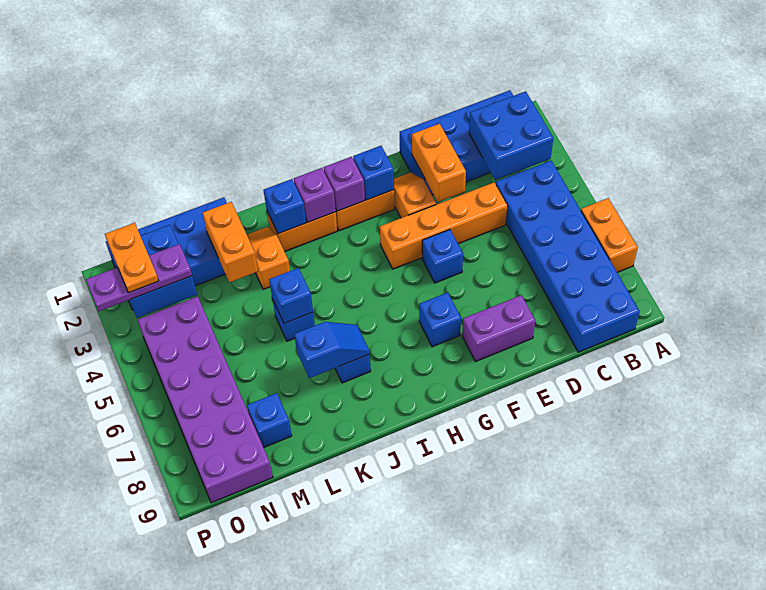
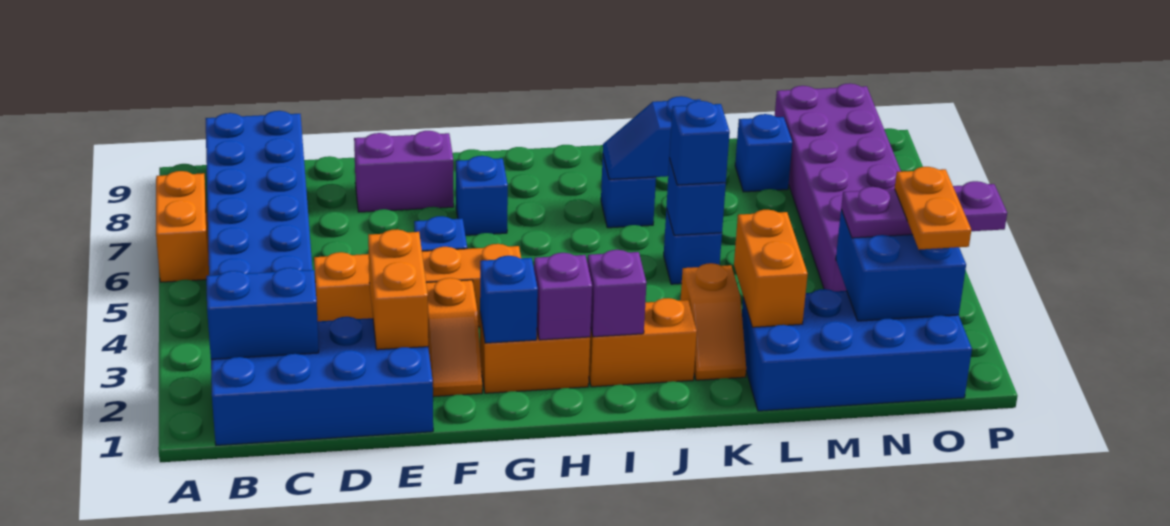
blue brick B2:C3 level 2 -> blue brick B2:C2 level 2
blue brick J2 level 2 -> blue brick K5 level 3

